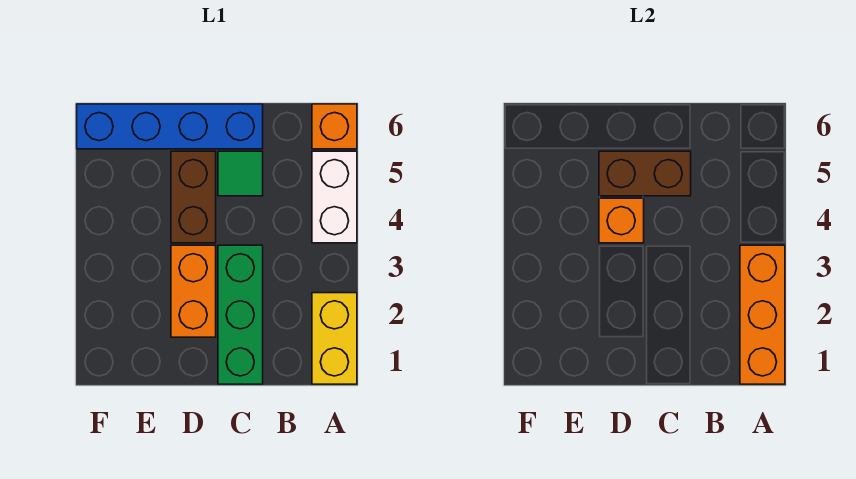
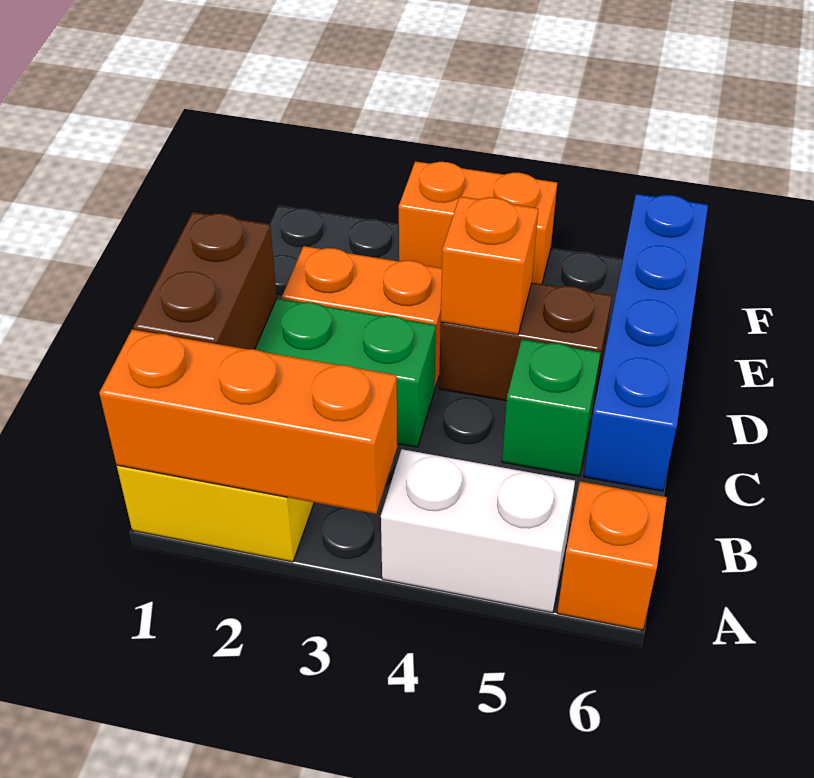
green tile C5 level 1 -> green brick C5 level 1
brown brick C5:D5 level 2 -> brown brick B1:C1 level 2
none -> orange brick F3:F4 level 1

